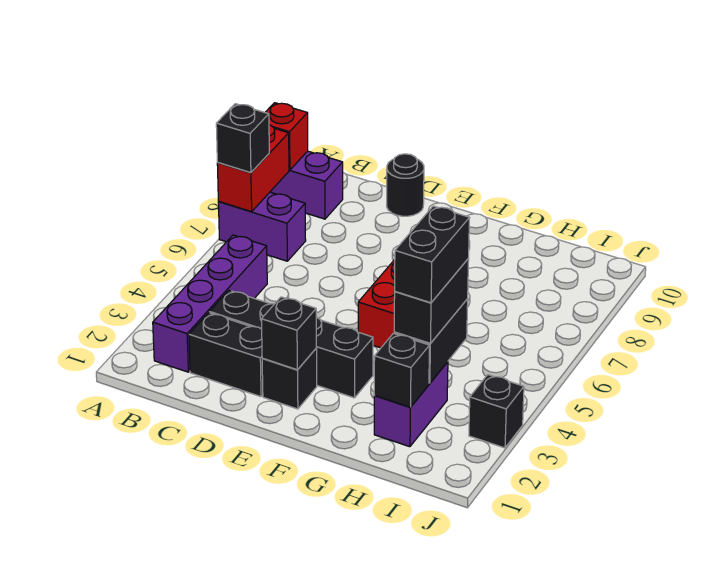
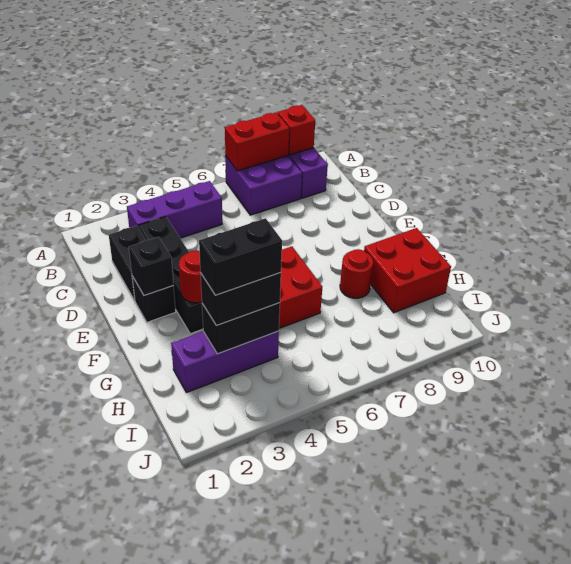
purple brick A7:B7 level 1 -> purple brick A7:B8 level 1
black brick A7 level 3 -> none
purple brick B2:B5 level 1 -> purple brick B3:B5 level 1
black round brick D10 level 1 -> none
none -> red round brick F3 level 2
none -> red round brick G8 level 1
none -> red brick G9:H10 level 1
purple brick H2:H3 level 1 -> purple brick H2:H4 level 1
black brick H2 level 2 -> none
black brick J3 level 1 -> none

